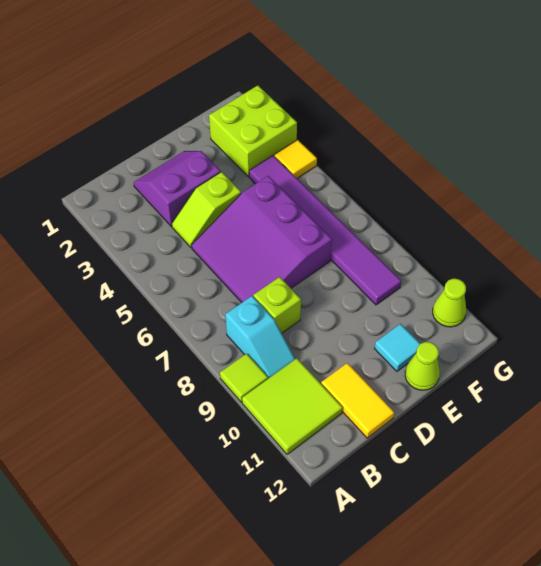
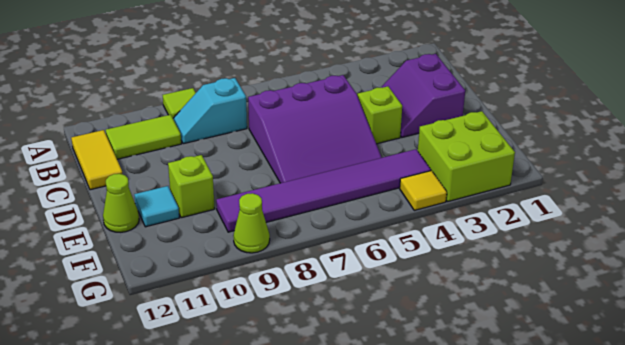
lime tile A10:B11 level 1 -> lime tile B10:B11 level 1
purple slope C2:D3 level 1 top 3 -> purple slope C2:D3 level 1 top 2
purple slope C5:E7 level 1 top E -> purple slope C5:E7 level 1 top C
lime brick C8 level 1 -> lime brick E10 level 1
yellow tile C11:C12 level 1 -> yellow tile B12:C12 level 1
lime cone G11 level 1 -> lime cone G9 level 1

